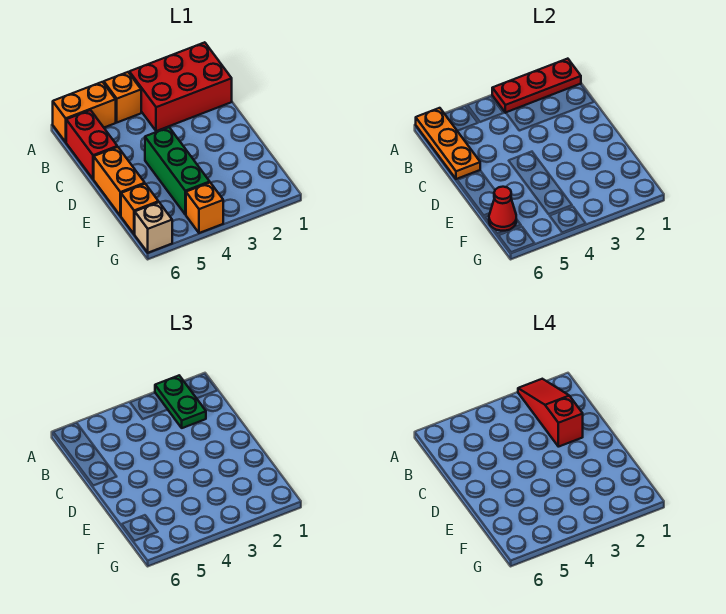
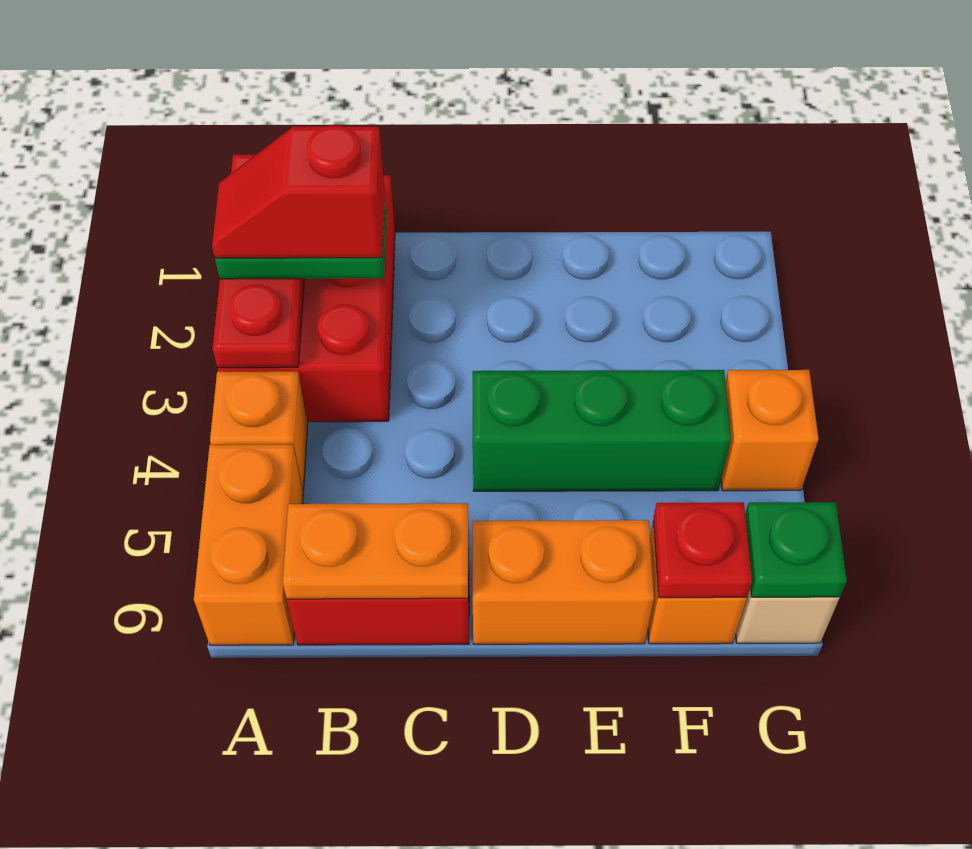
red slope A2:C2 level 4 top C -> red slope A2:B2 level 4 top B
orange plate A6:C6 level 2 -> orange plate B6:C6 level 2
red cone F6 level 2 -> red plate F6 level 2
none -> green plate G6 level 2

